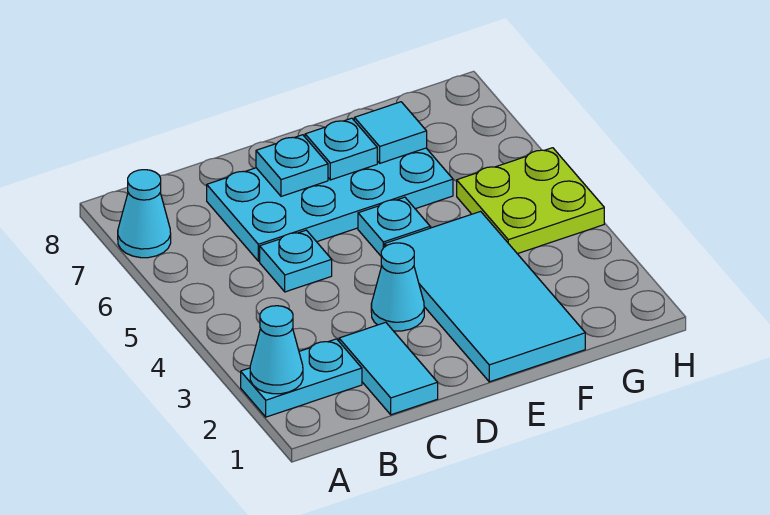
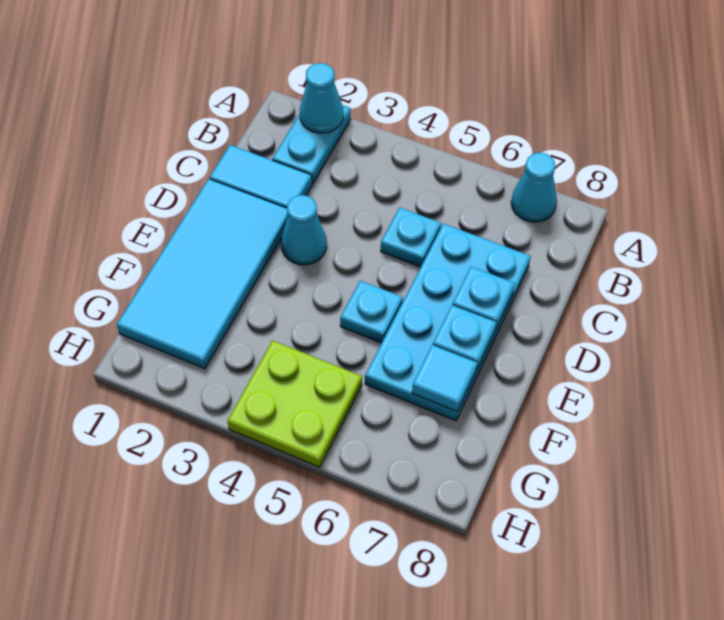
cyan tile E1:F4 level 1 -> cyan tile D1:G2 level 1

